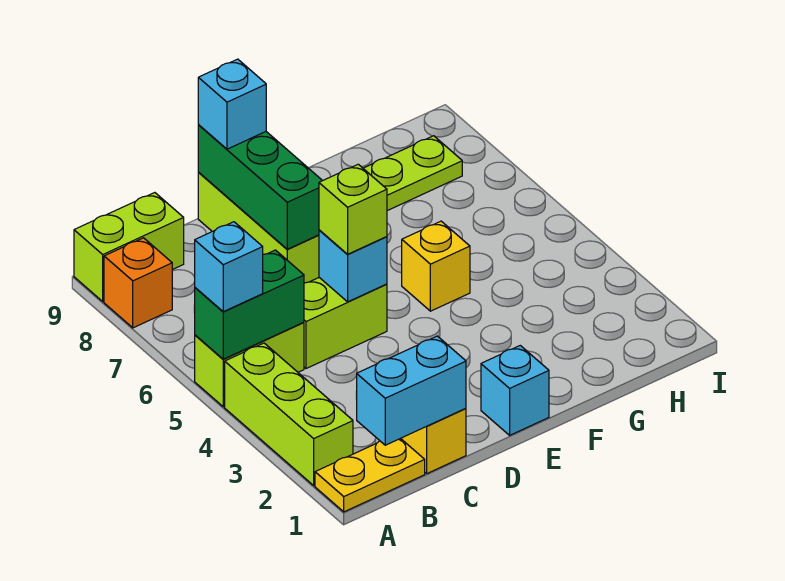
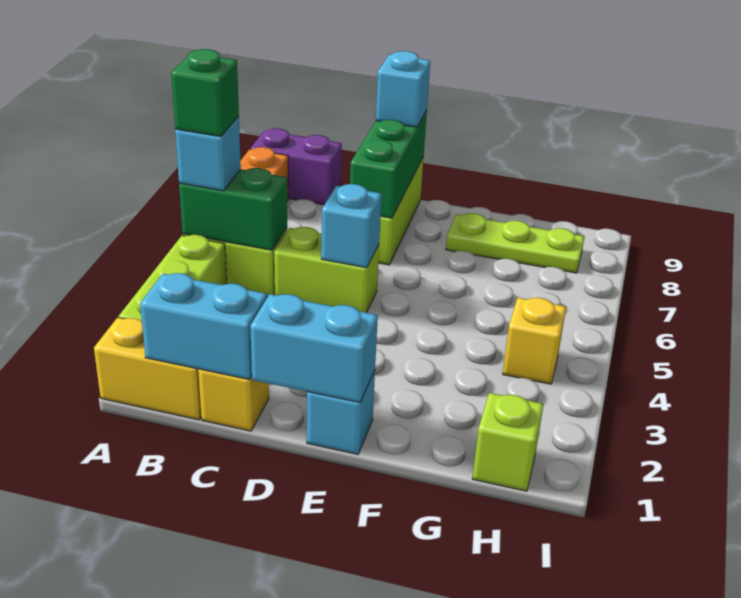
yellow plate A1:B1 level 1 -> yellow brick A1:B1 level 1
none -> green brick A5 level 4
lime brick A9:B9 level 1 -> purple brick A9:B9 level 1
none -> cyan brick D1:E1 level 2
lime brick D5 level 3 -> lime brick H1 level 1
yellow brick F5 level 1 -> yellow brick H4 level 1

